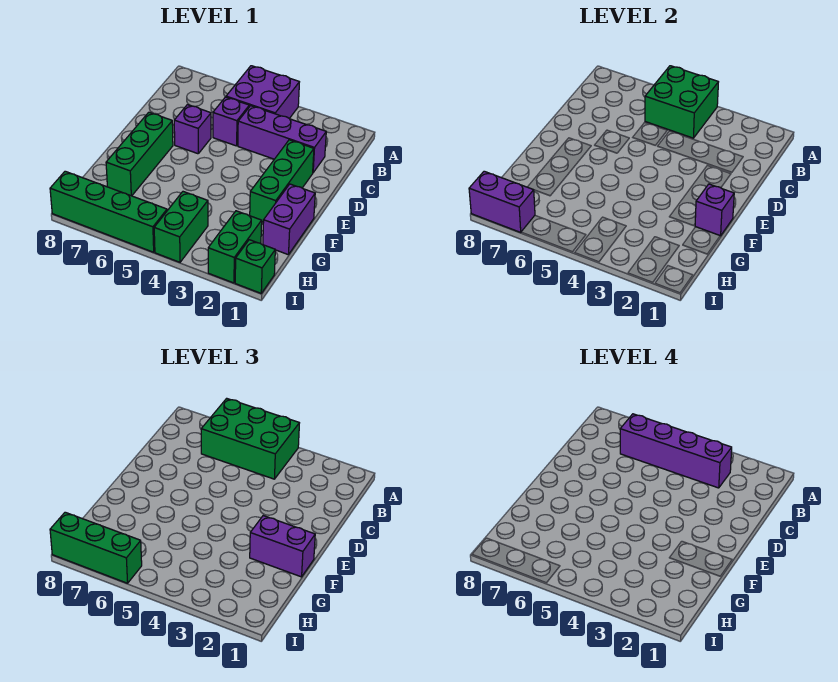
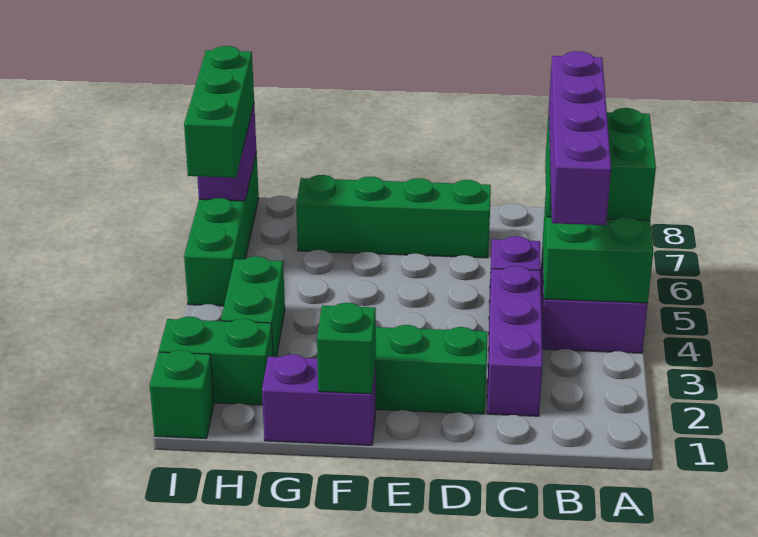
green brick A4:B6 level 3 -> green brick A5:B6 level 3
purple brick D6 level 1 -> none
green brick E7:G7 level 1 -> green brick D7:G7 level 1
purple brick F1 level 2 -> green brick F1 level 2
purple brick F1:F2 level 3 -> none
green brick H4:I4 level 1 -> green brick H3:H4 level 1

